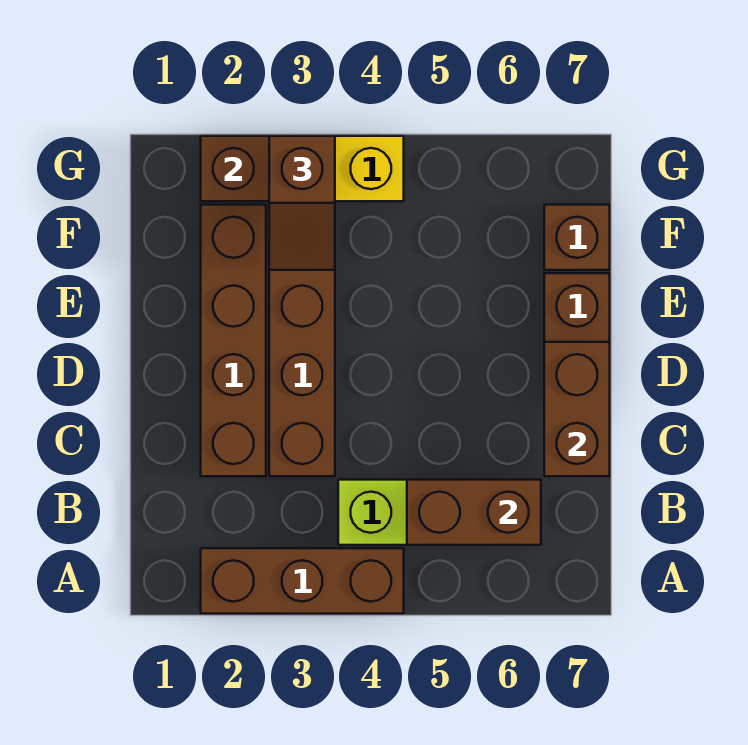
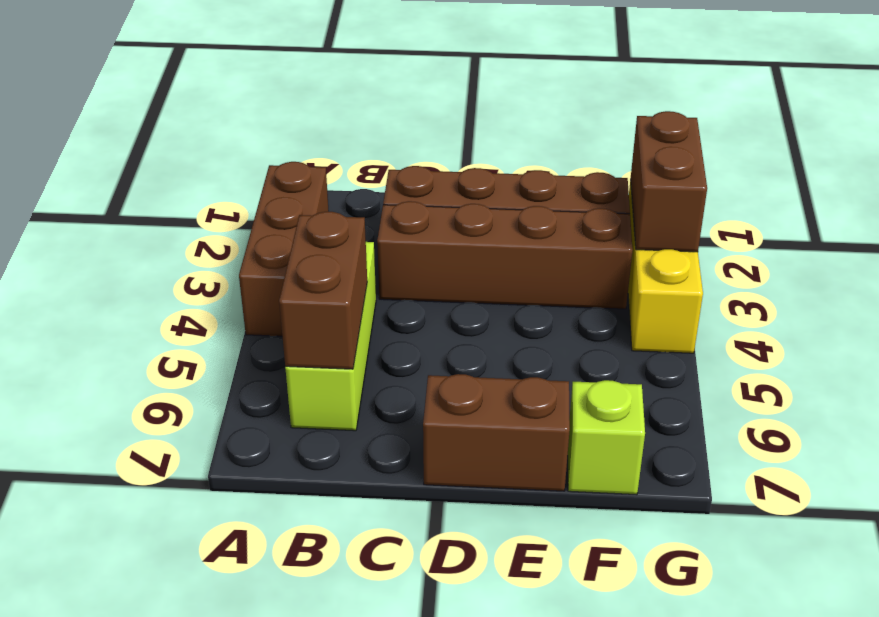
brown brick C7:D7 level 2 -> none
brown slope F3:G3 level 3 top G -> none
brown brick F7 level 1 -> lime brick F7 level 1

